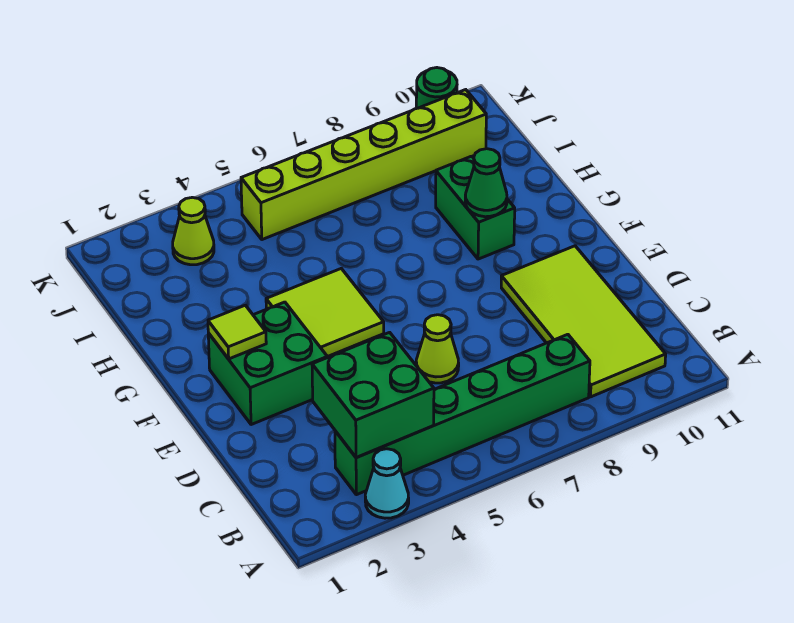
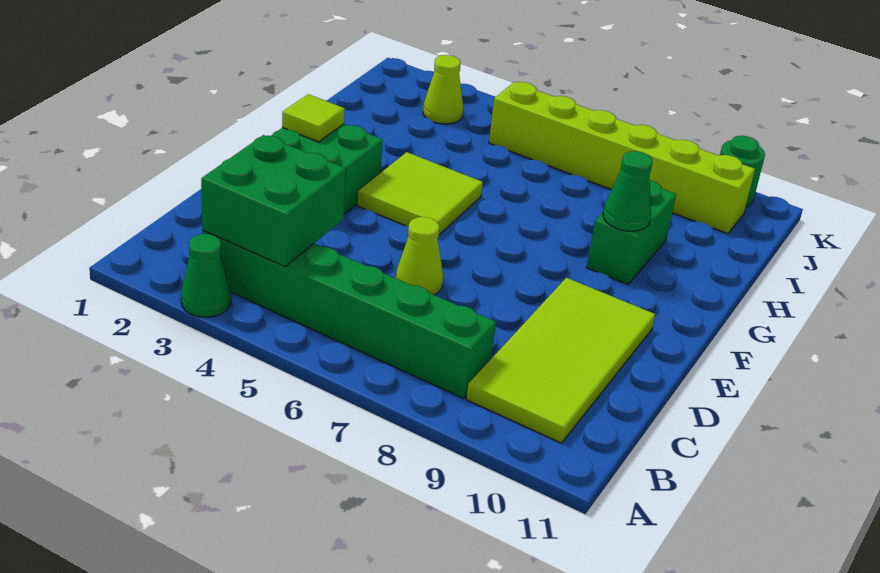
cyan cone A3 level 1 -> green cone A3 level 1

